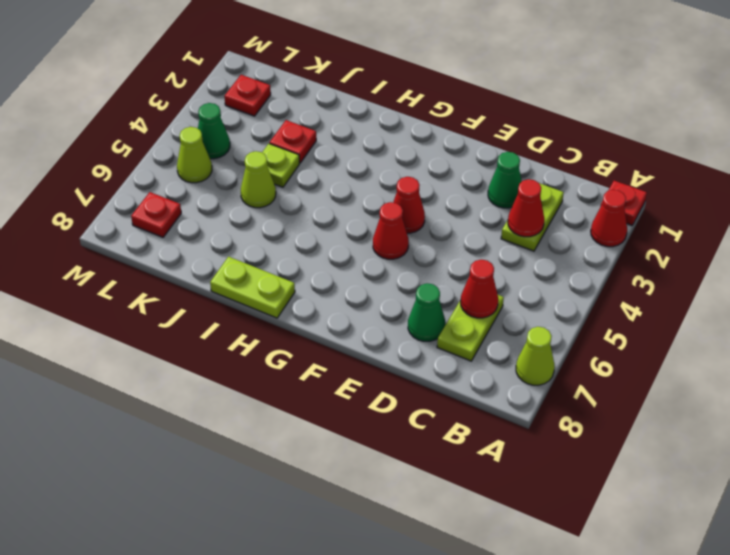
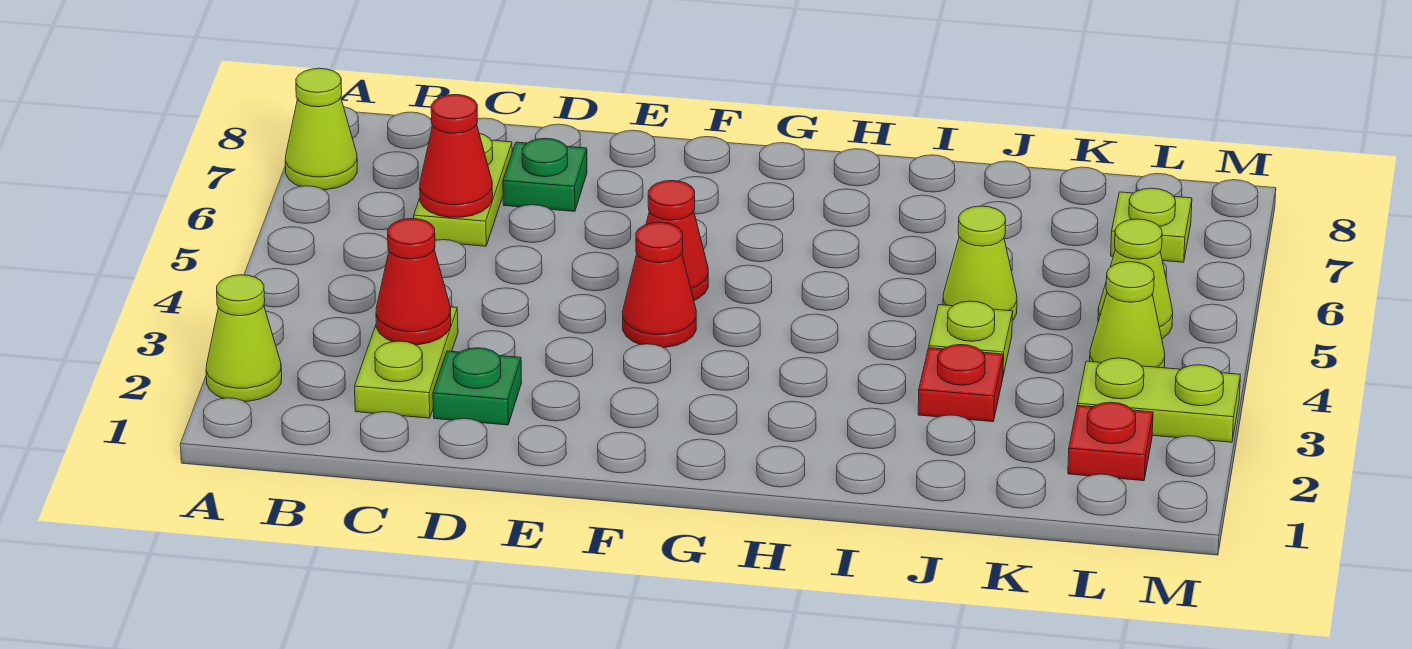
red plate A1 level 1 -> none
red cone A2 level 1 -> lime cone A2 level 1
green cone D2 level 1 -> green plate D2 level 1
green cone D7 level 1 -> green plate D7 level 1
lime plate H8:I8 level 1 -> lime plate L3:M3 level 1
green cone L4 level 1 -> lime cone L4 level 1
red plate L7 level 1 -> lime plate L7 level 1

